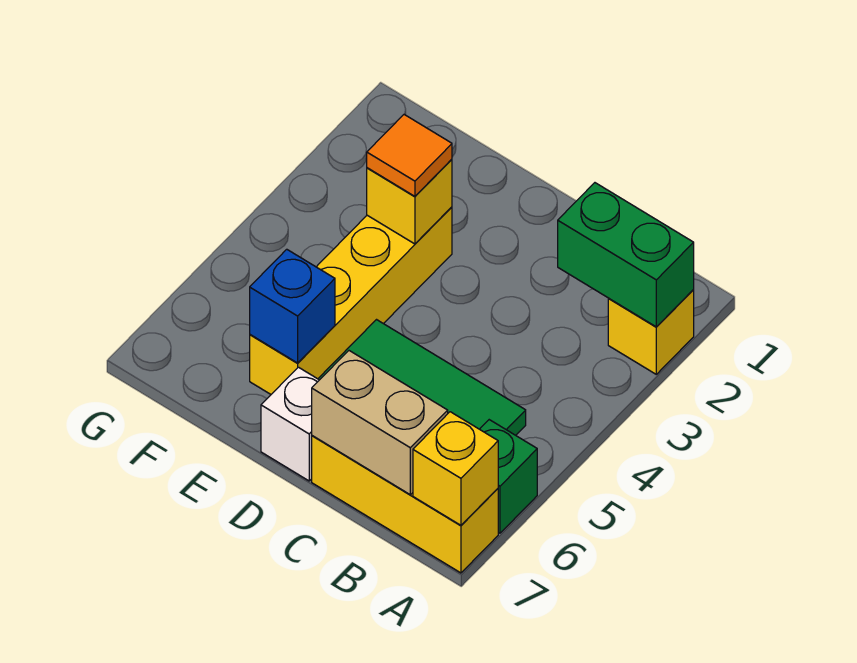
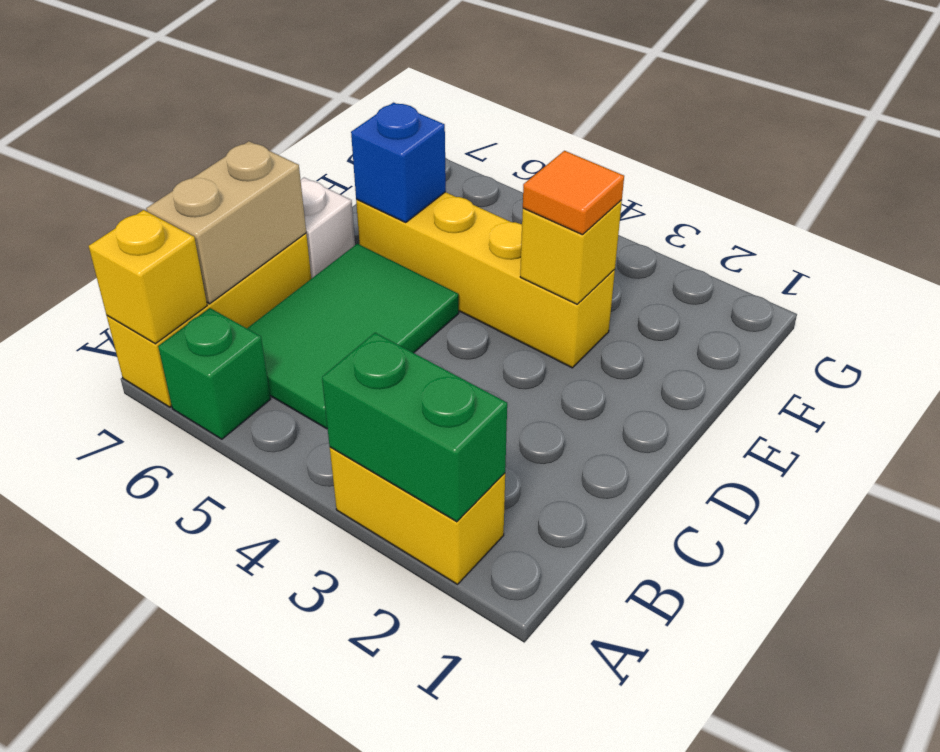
yellow brick A2 level 1 -> yellow brick A2:A3 level 1
green brick A2:B2 level 2 -> green brick A2:A3 level 2

